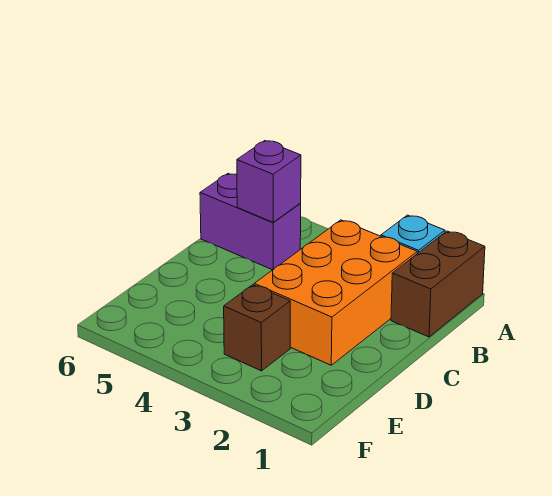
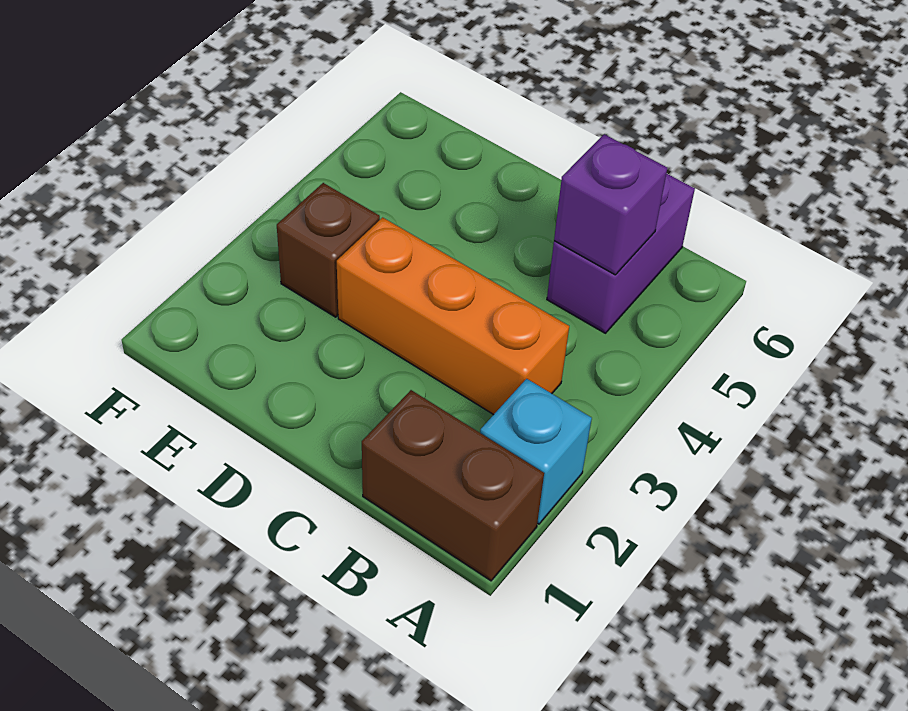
orange brick B2:D3 level 1 -> orange brick B3:D3 level 1

